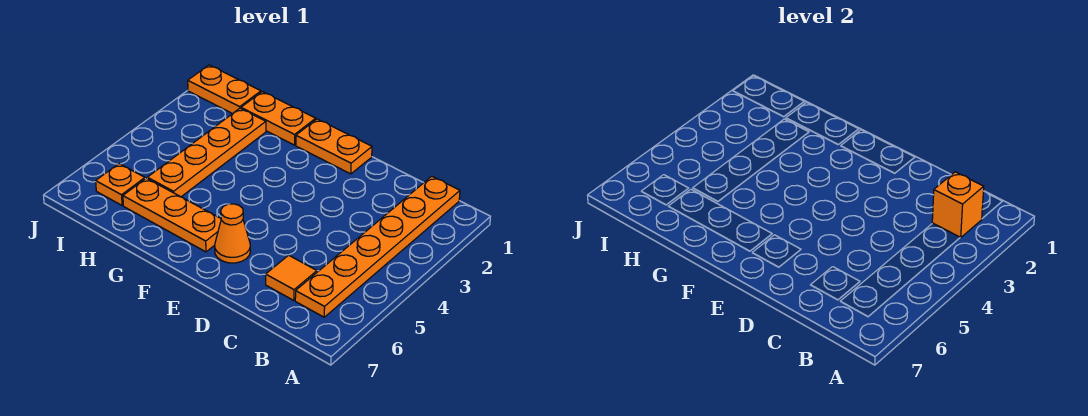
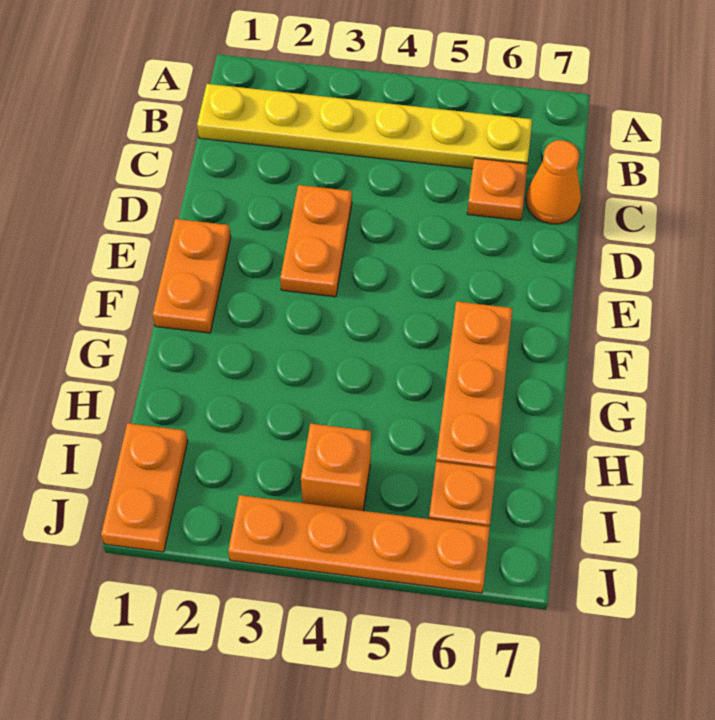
orange plate B1:B6 level 1 -> yellow plate B1:B6 level 1
orange brick B2 level 2 -> orange brick I4 level 1
orange tile C6 level 1 -> orange plate C6 level 1
orange cone E6 level 1 -> orange cone C7 level 1
orange plate G1:H1 level 1 -> orange plate D3:E3 level 1
orange plate H2:H5 level 1 -> orange plate J3:J6 level 1

